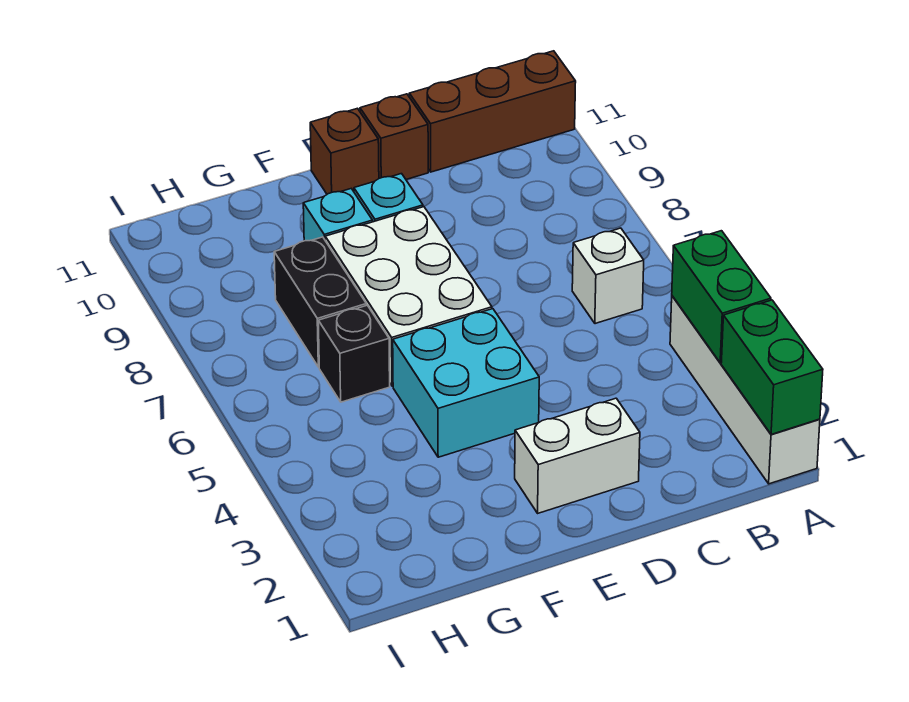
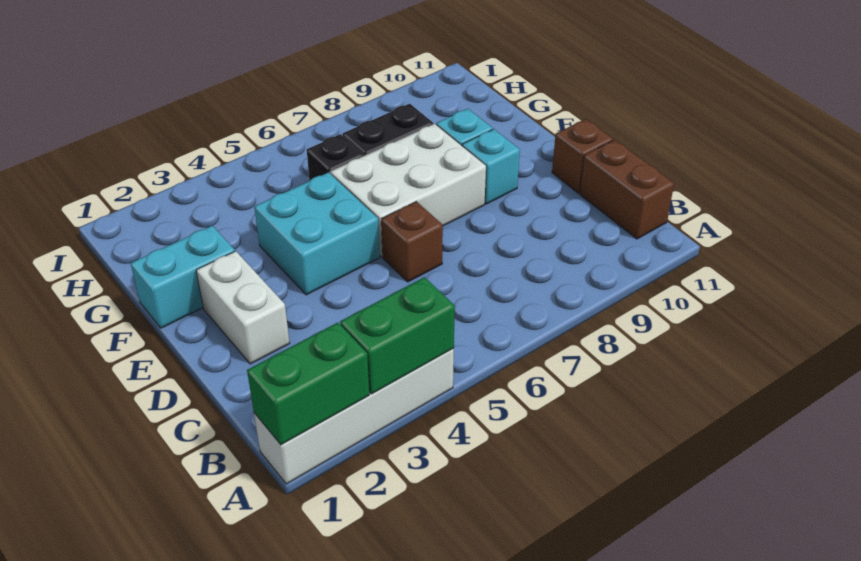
brown brick A11:C11 level 1 -> brown brick B11:C11 level 1
white brick B6 level 1 -> none
brown brick E11 level 1 -> brown brick D6 level 1
none -> cyan brick F1:F2 level 1

